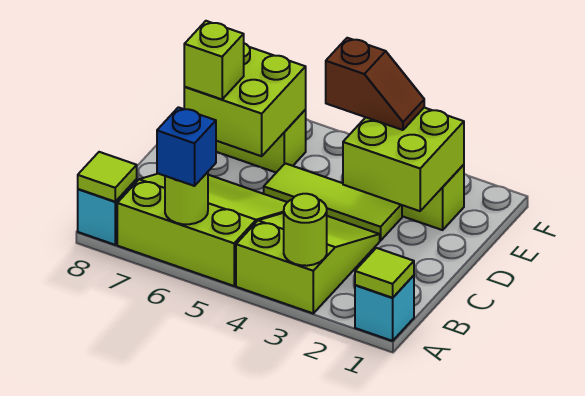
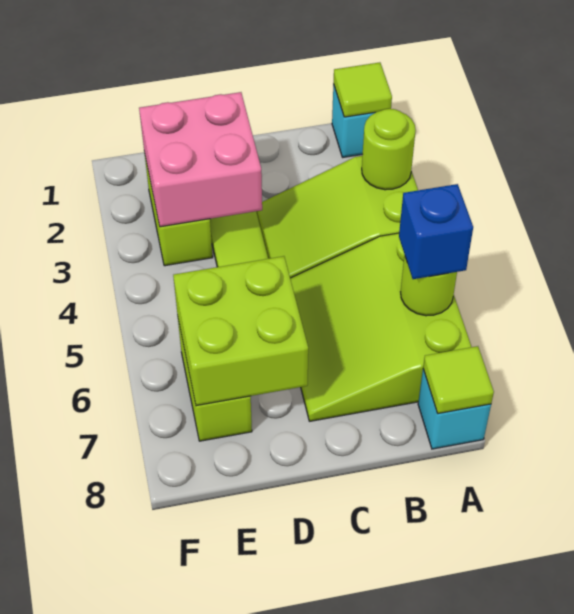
lime brick D2:E3 level 2 -> pink brick D2:E3 level 2
lime brick D7 level 3 -> none
brown slope E3:E4 level 3 top 4 -> none

